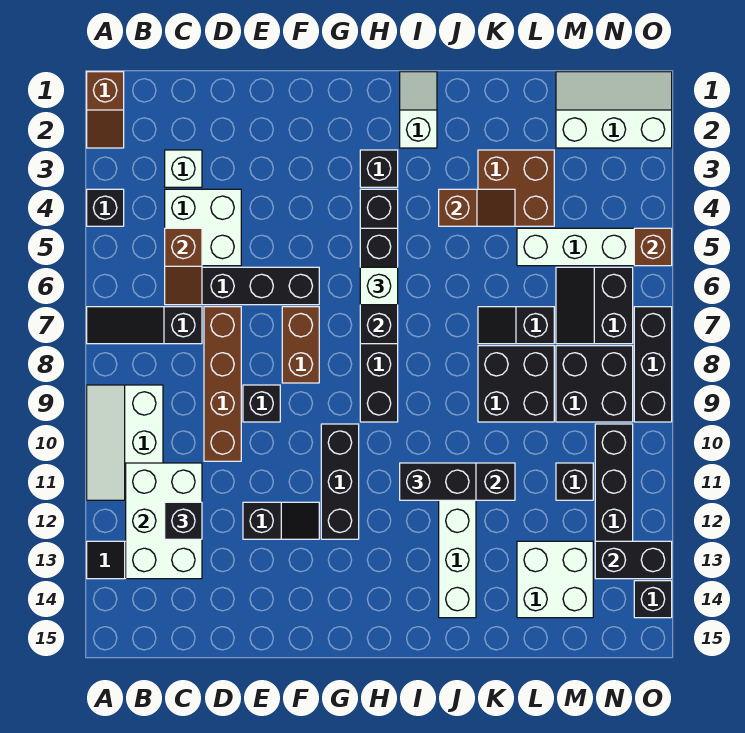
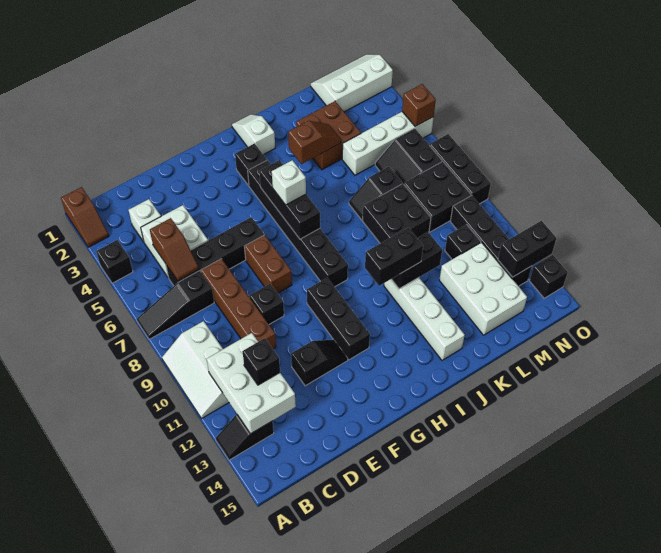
white brick L13:M14 level 1 -> white brick L12:M14 level 1

